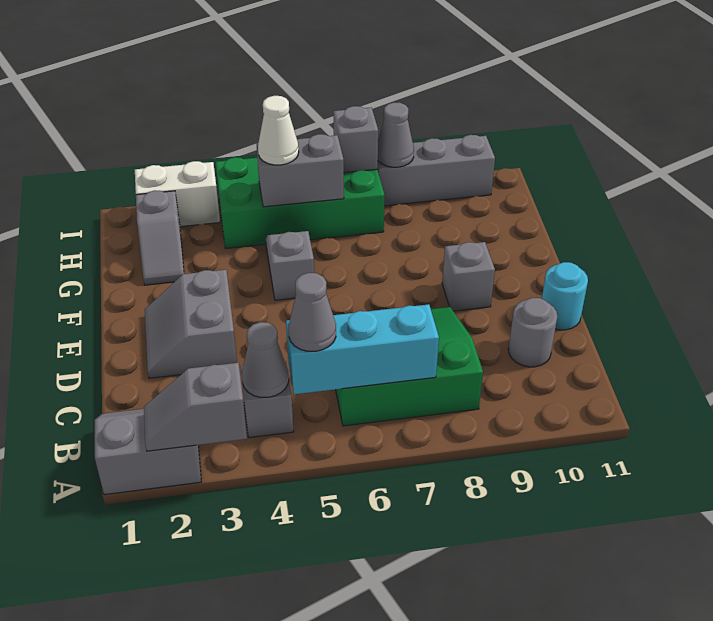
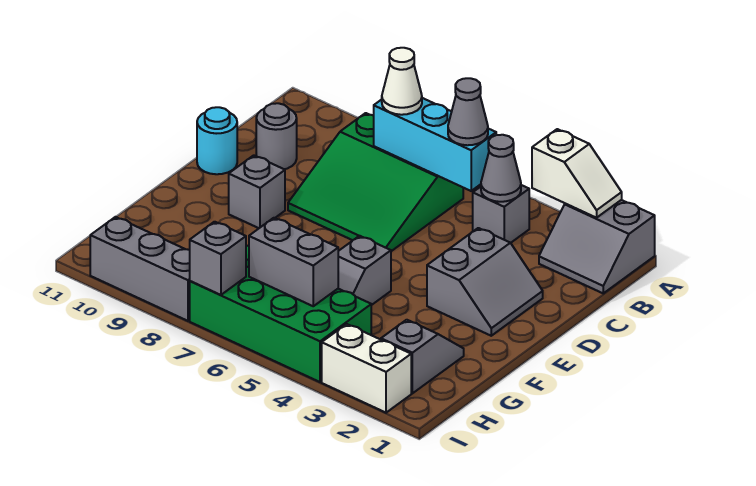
grey slope A2:A3 level 2 top 3 -> white slope A2:A3 level 2 top 3
white cone H5 level 3 -> white cone B7 level 3
grey cone I8 level 2 -> none

